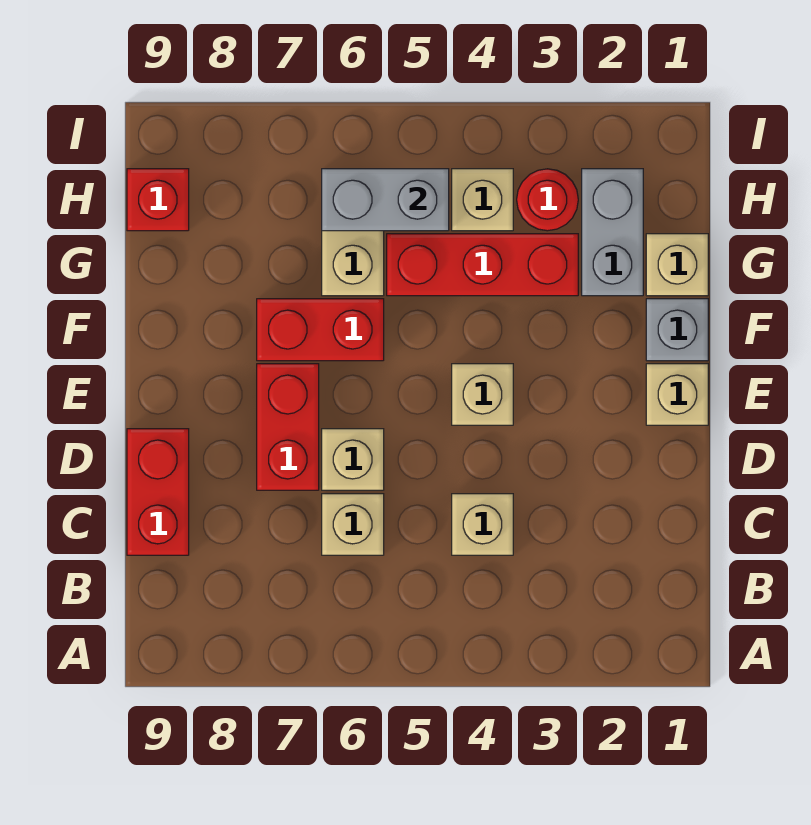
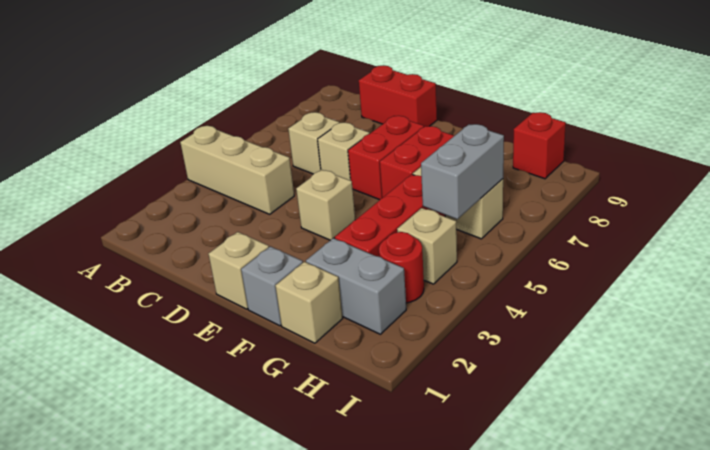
tan brick C4 level 1 -> tan brick A4:C4 level 1
red brick D7:E7 level 1 -> red brick E6:E7 level 1

